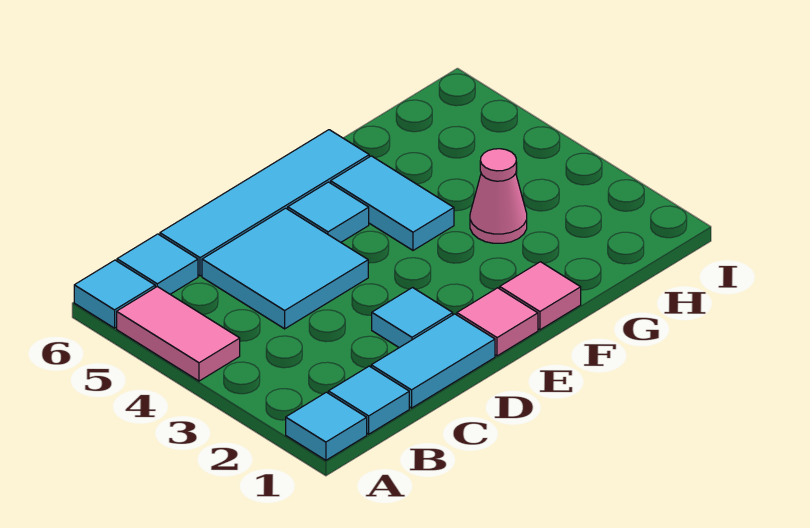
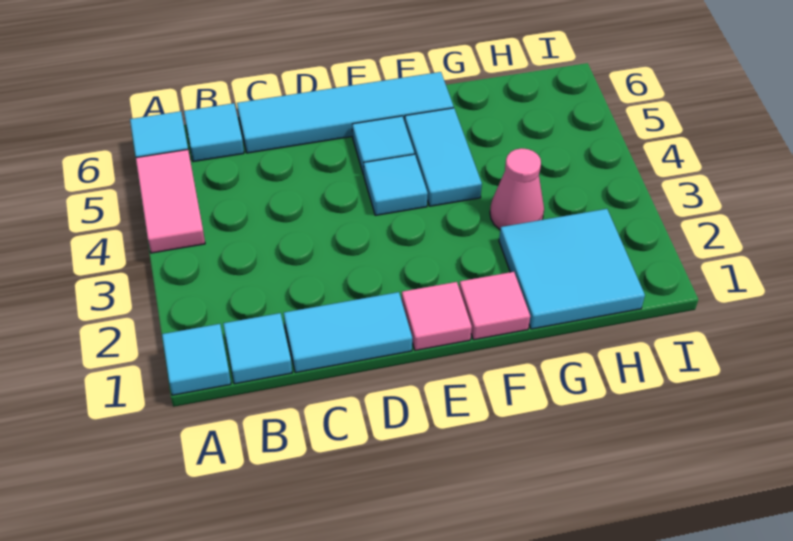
cyan tile C4:D5 level 1 -> cyan tile G1:H2 level 1
cyan tile D2 level 1 -> cyan tile E4 level 1

